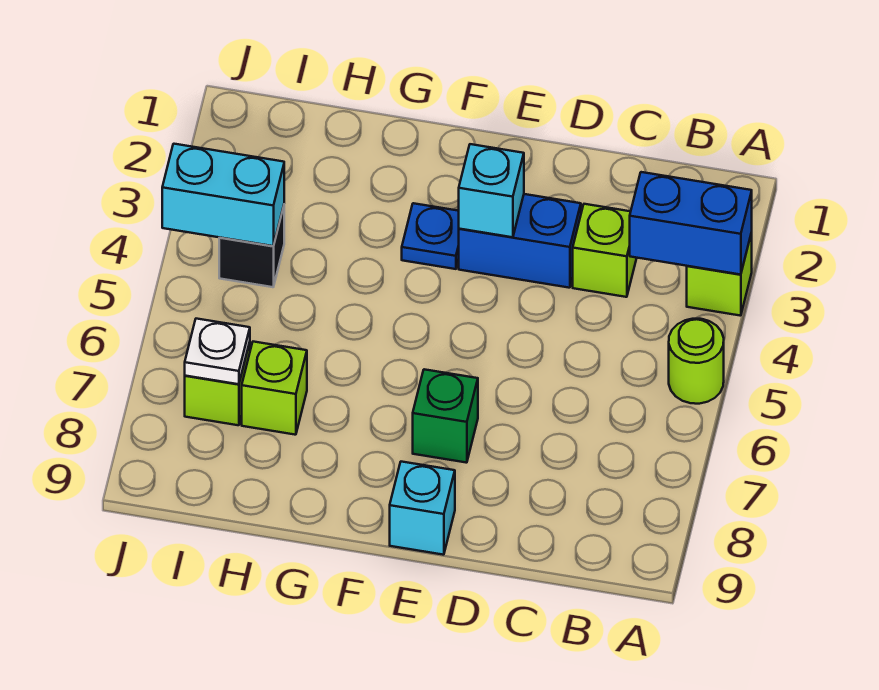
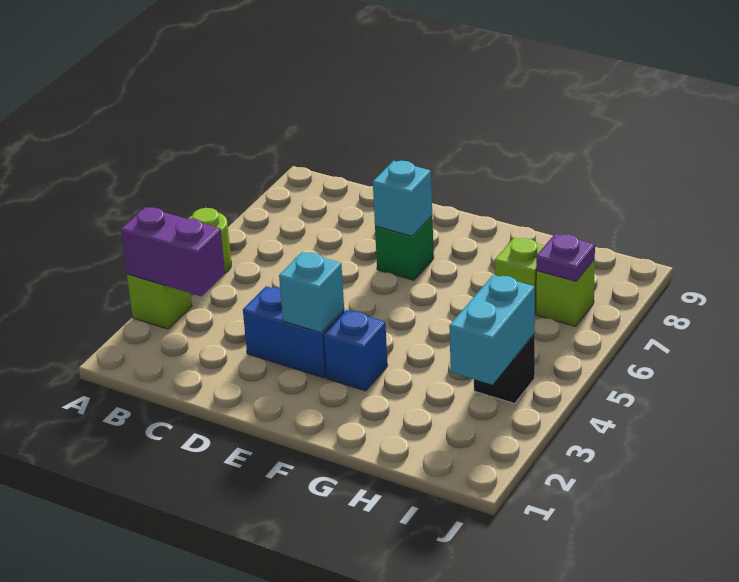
blue brick A3:B3 level 2 -> purple brick A3:B3 level 2
lime brick C3 level 1 -> none
cyan brick E9 level 1 -> cyan brick E7 level 2
blue plate F3 level 1 -> blue brick F3 level 1
cyan brick I4:J4 level 2 -> cyan brick I3:I4 level 2
white plate I7 level 2 -> purple plate I7 level 2

